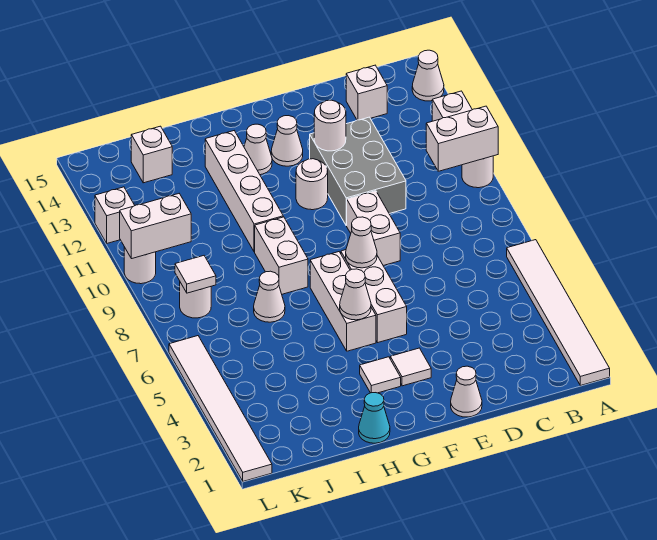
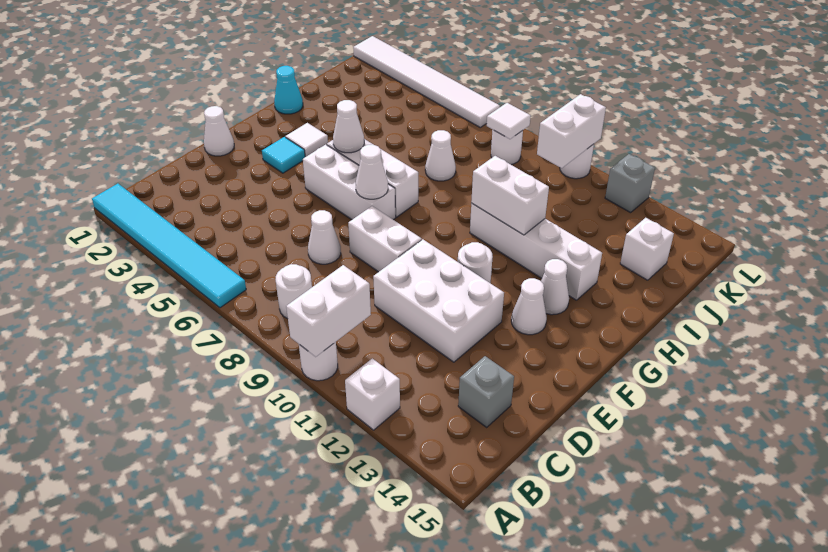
white tile A1:A6 level 1 -> cyan tile A1:A6 level 1
white cone A14 level 1 -> white cone D7 level 1
white brick C14 level 1 -> grey brick C14 level 1
grey brick D10:E12 level 1 -> white brick D10:E12 level 1
white round brick E12 level 2 -> white round brick B8 level 1
white tile F3 level 1 -> cyan tile F3 level 1
white brick H8:H9 level 1 -> white brick H10:H11 level 2
white brick L12 level 1 -> grey brick L12 level 1

